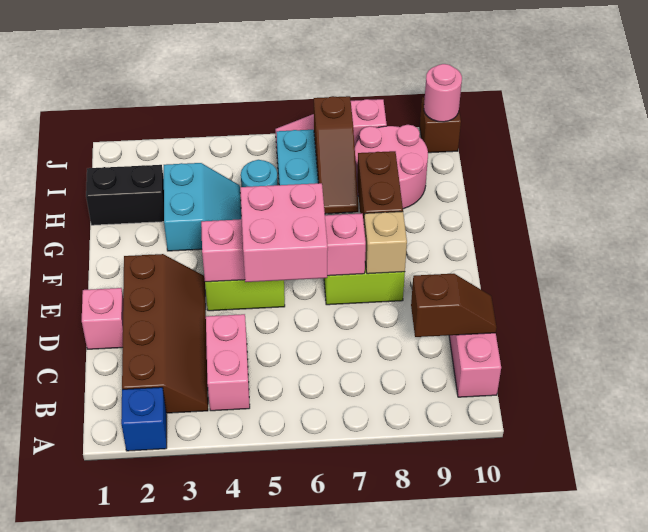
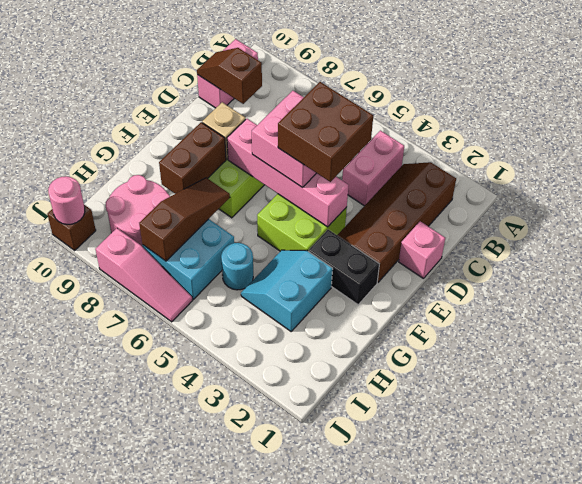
blue brick A2 level 1 -> none
none -> brown brick D4:E5 level 4
black brick H1:H2 level 1 -> black brick F2:F3 level 1

